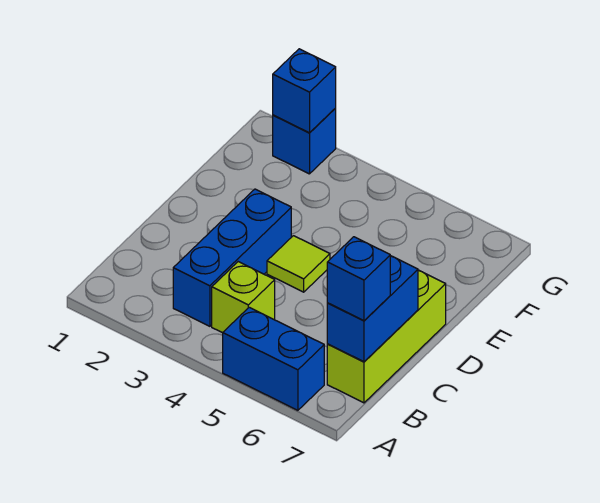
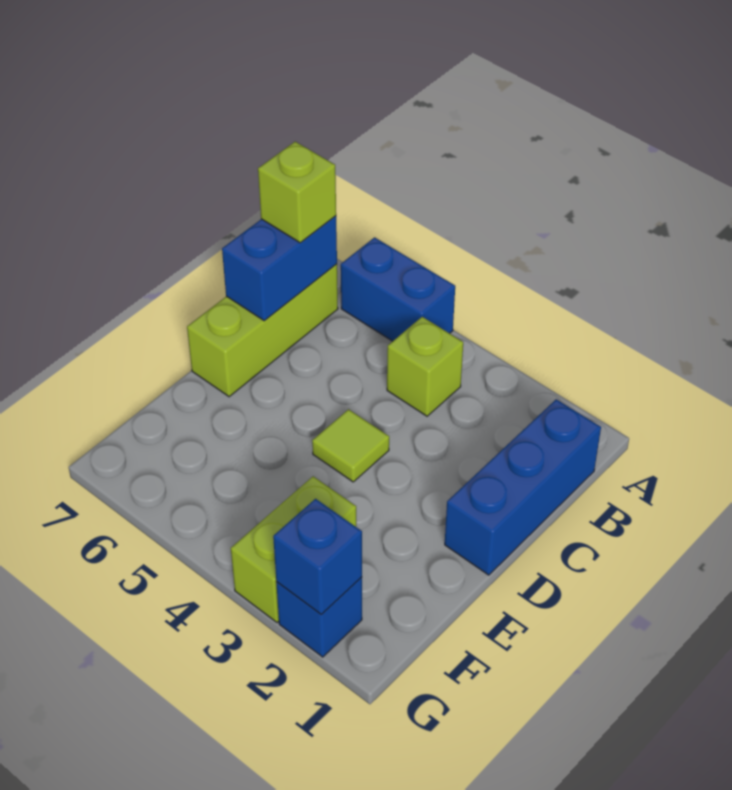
blue brick B3:D3 level 1 -> blue brick B1:D1 level 1
blue brick B7 level 3 -> lime brick B7 level 3
none -> lime brick F3:G3 level 1

